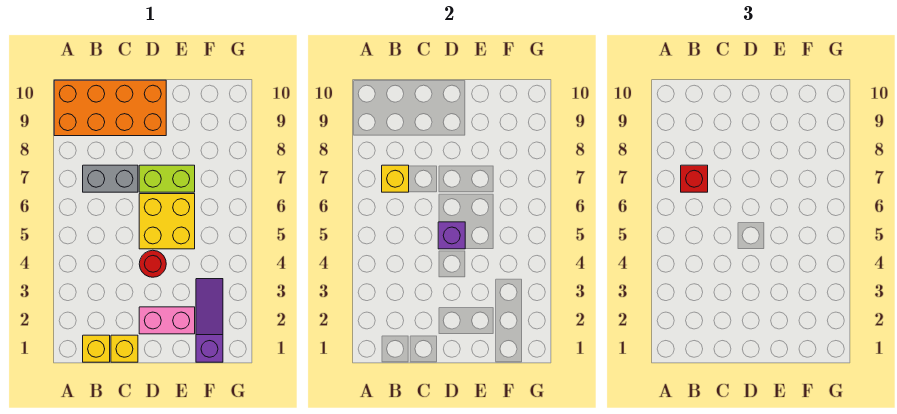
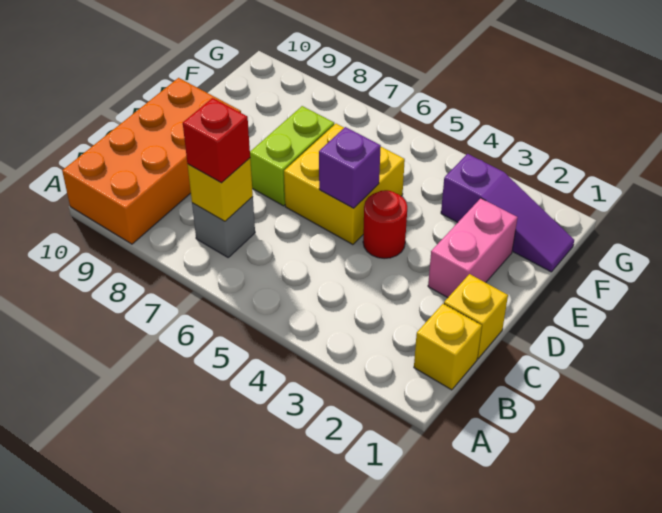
grey brick B7:C7 level 1 -> grey brick B7 level 1
purple slope F1:F3 level 1 top 1 -> purple slope F1:F3 level 1 top 3

